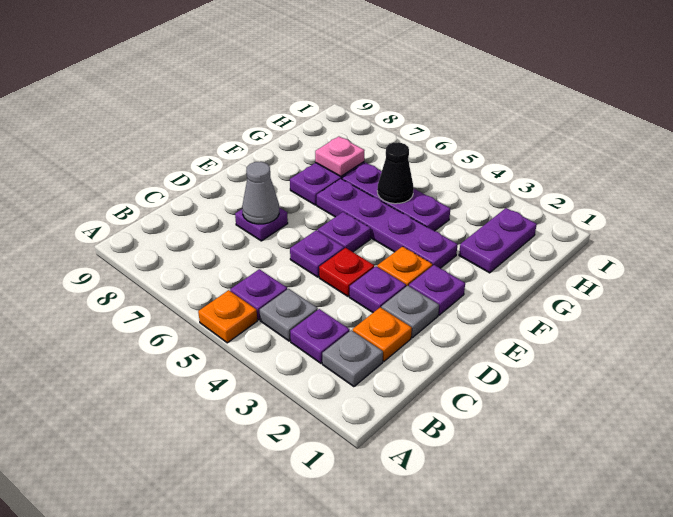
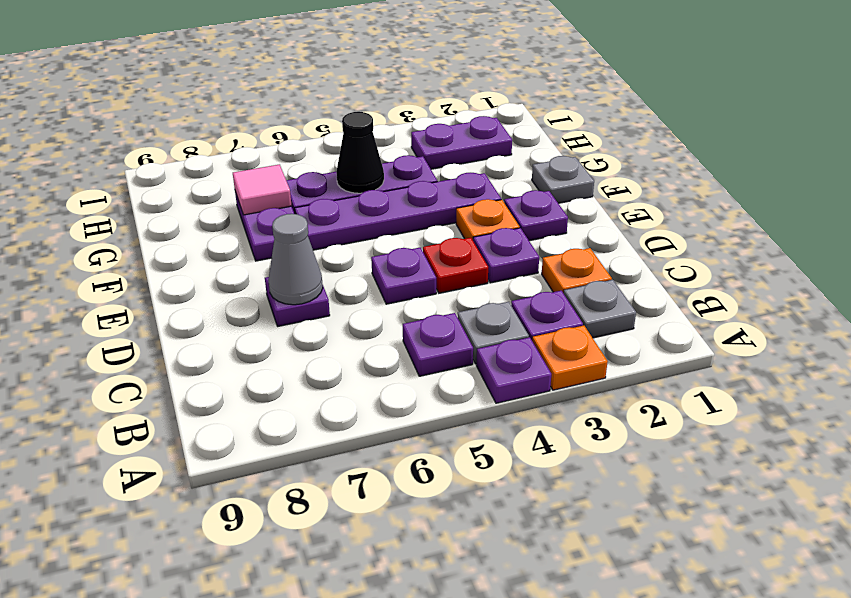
orange plate A5 level 1 -> orange plate A3 level 1
grey plate D2 level 1 -> grey plate F1 level 1
purple plate E5 level 1 -> purple plate A4 level 1
purple plate G2:H2 level 1 -> purple plate H2:H3 level 1
pink plate G7 level 2 -> pink tile G7 level 2

